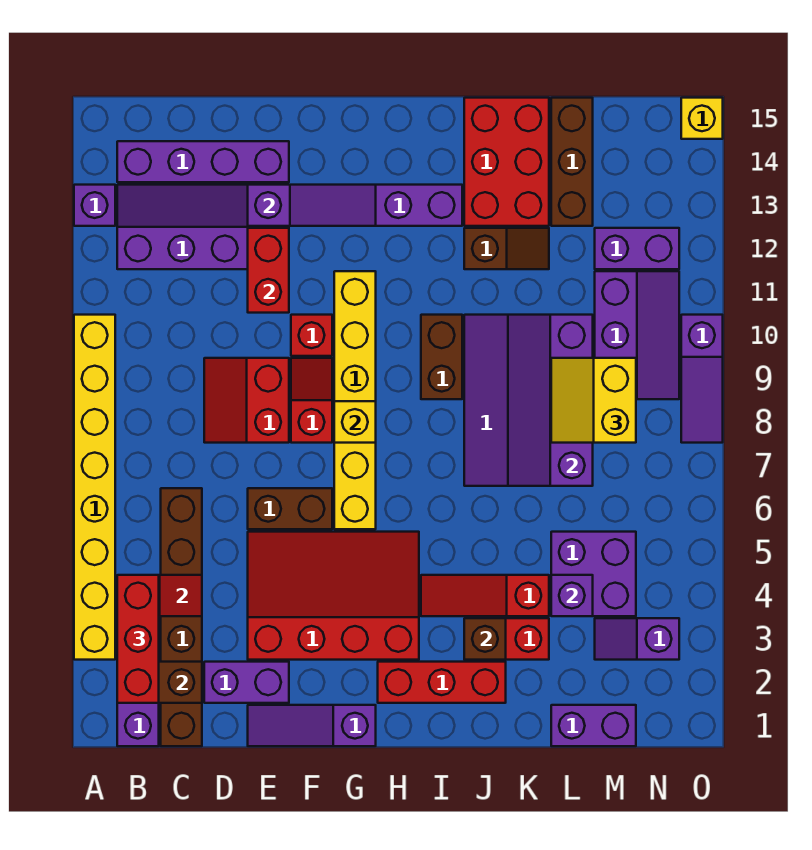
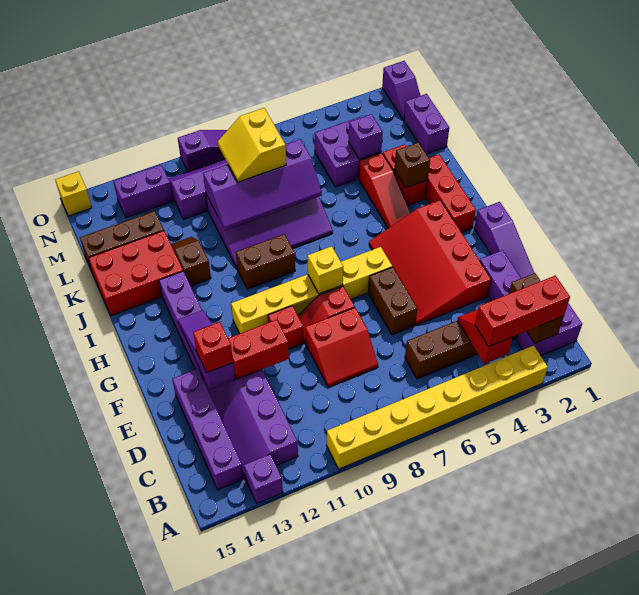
none -> red brick E13 level 3
yellow slope L8:M9 level 3 top M -> yellow slope L8:M9 level 3 top 8
purple slope M3:N3 level 1 top N -> purple slope N1:O1 level 1 top O
purple brick M12:N12 level 1 -> purple brick N12:N13 level 1

